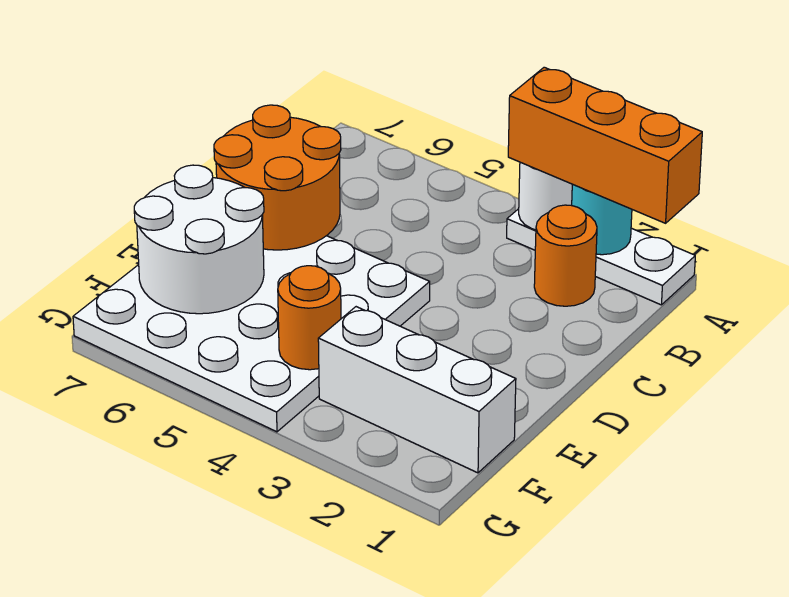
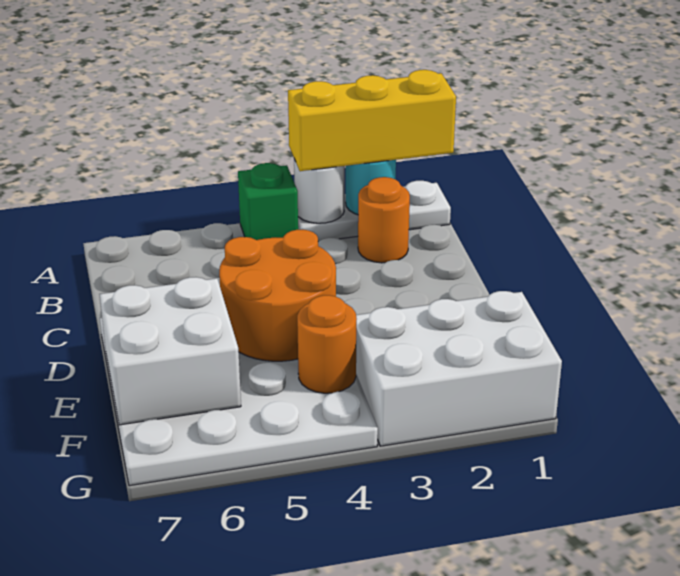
orange brick A1:A3 level 3 -> yellow brick A1:A3 level 3
none -> green brick A4 level 1
orange round brick C6:D7 level 2 -> orange round brick D4:E5 level 2
white round brick E6:F7 level 2 -> white brick E6:F7 level 2
white brick F1:F3 level 1 -> white brick F1:G3 level 1

